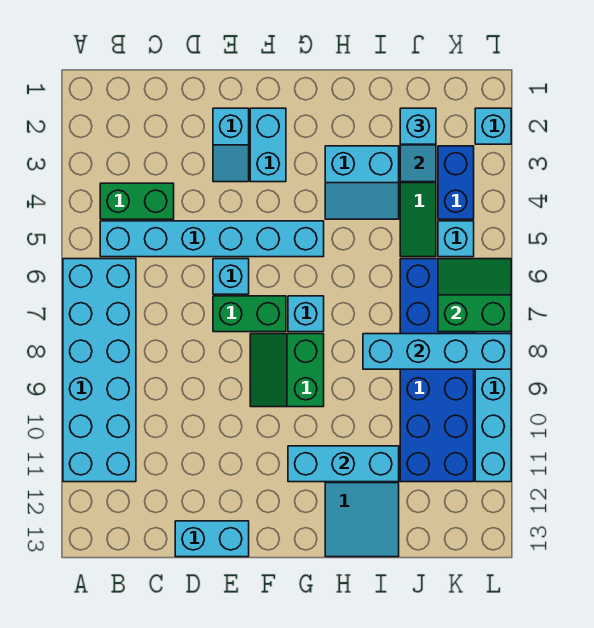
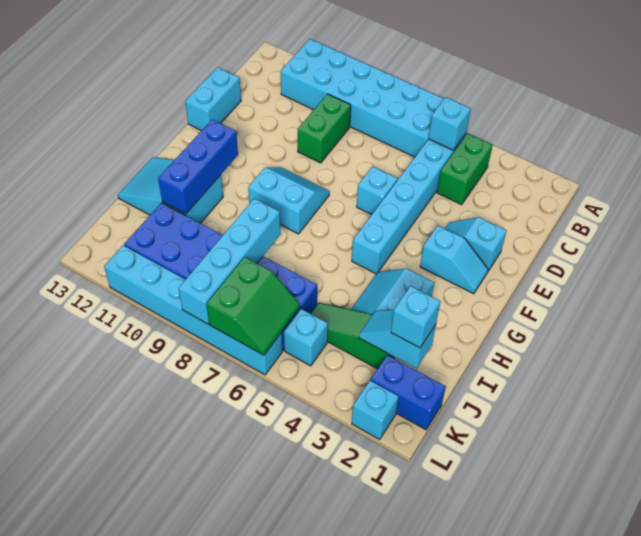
green brick E7:F7 level 1 -> green brick C9:D9 level 1
cyan brick F2:F3 level 1 -> cyan slope F2:F3 level 1 top 3
green slope F8:G9 level 1 top G -> cyan slope F8:G9 level 1 top G
cyan brick G7 level 1 -> cyan brick B5 level 2
cyan brick G11:I11 level 2 -> blue brick G11:I11 level 2
blue brick K3:K4 level 1 -> blue brick K1:K2 level 1

